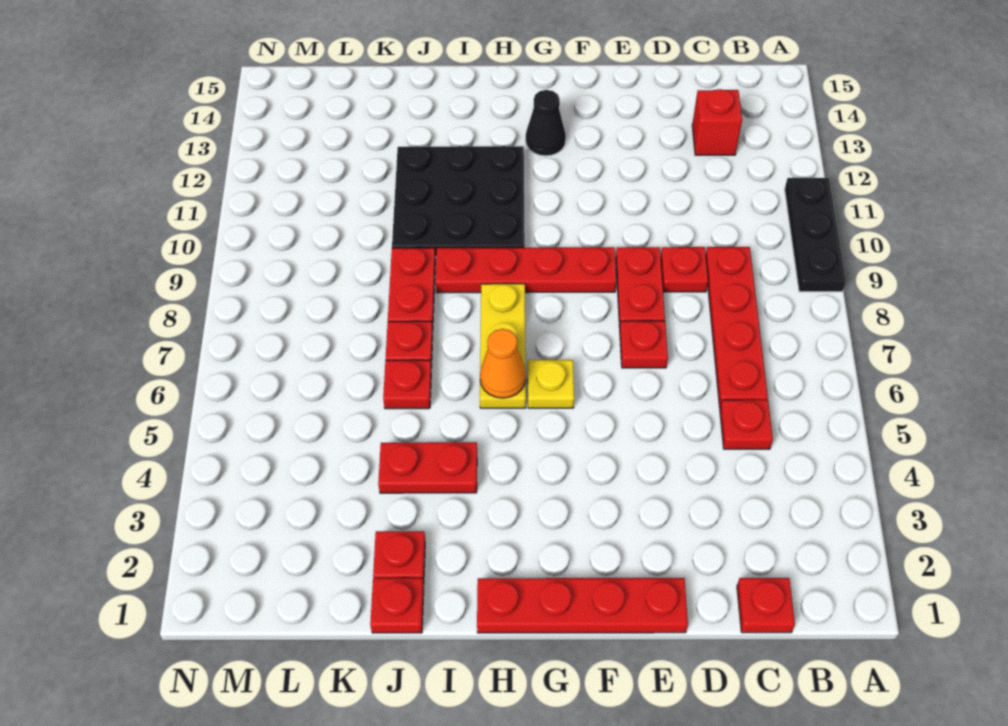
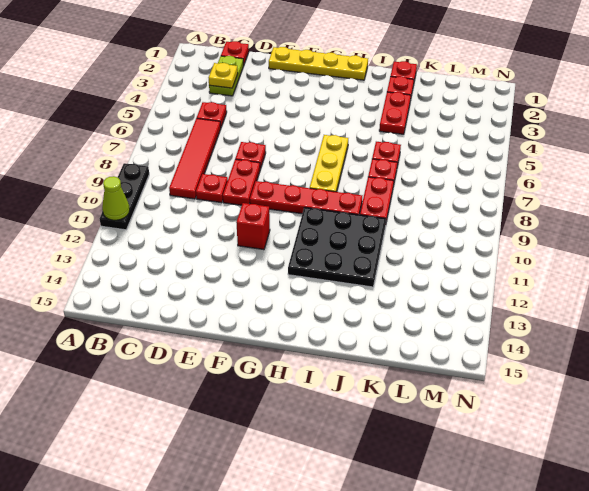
none -> lime cone A11 level 2
none -> lime plate C2:C3 level 1
red plate C6:C9 level 1 -> red tile C6:C9 level 1
red brick C13 level 1 -> red brick F11 level 1
red plate E1:H1 level 1 -> yellow plate E1:H1 level 1
yellow plate G6 level 1 -> yellow plate C3 level 2
black cone G13 level 1 -> none
orange cone H6 level 2 -> none
red plate I4:J4 level 1 -> red plate J3:J4 level 1

